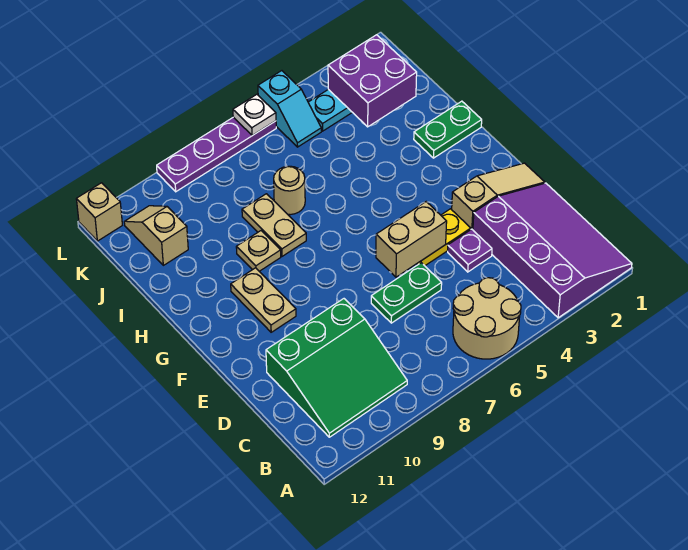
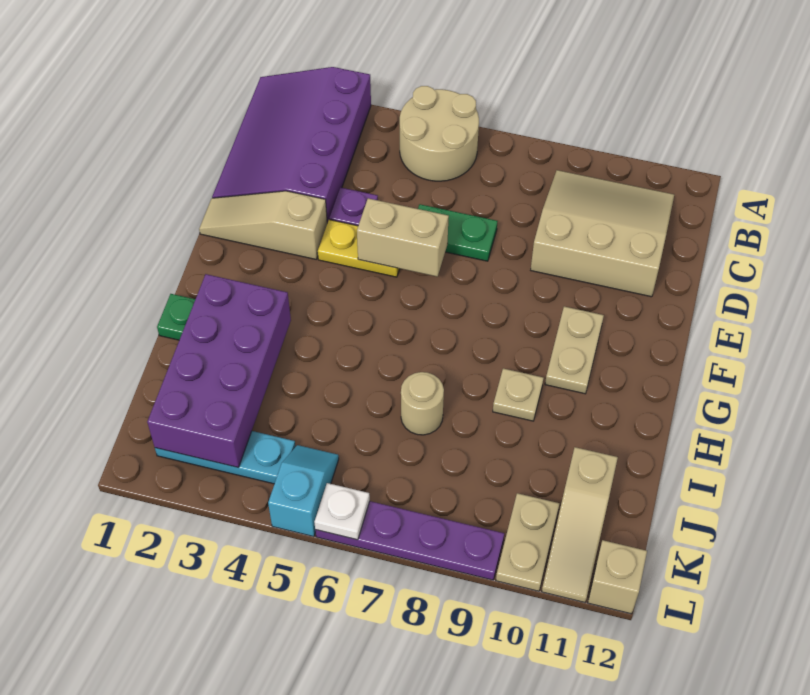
green slope B9:D11 level 1 top D -> tan slope B9:D11 level 1 top D
tan plate H8:I8 level 1 -> tan plate K10:L10 level 1
purple brick J2:K3 level 2 -> purple brick H2:K3 level 2
tan slope J11:K11 level 1 top J -> tan slope J11:L11 level 1 top J

